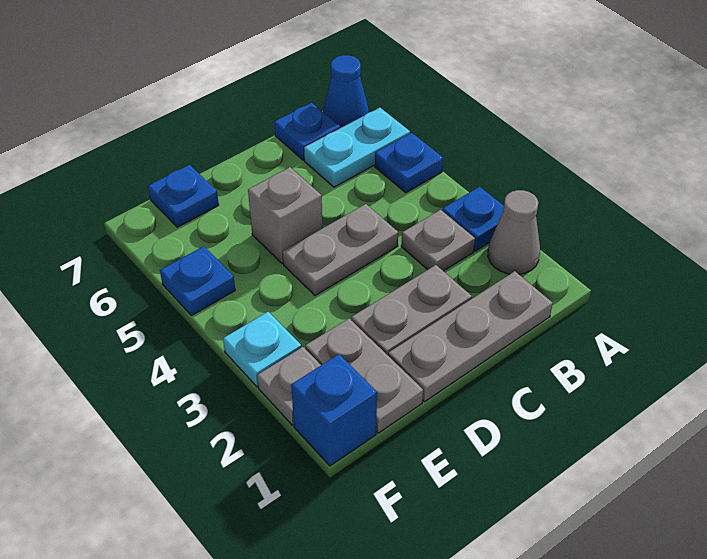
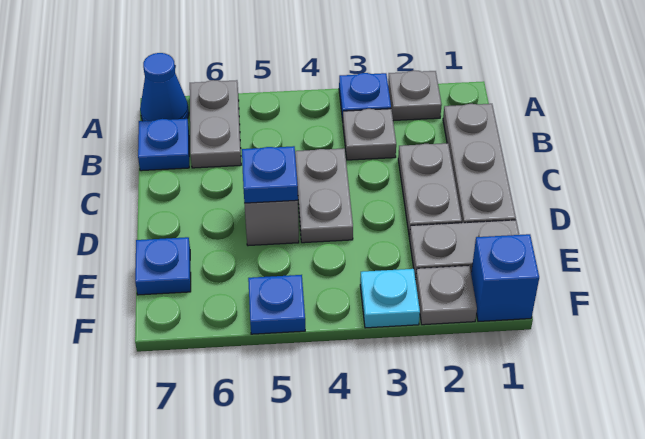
grey cone A2 level 1 -> grey plate A2 level 1
blue plate A5 level 1 -> blue plate D5 level 2
cyan plate A6:B6 level 1 -> grey plate A6:B6 level 1

